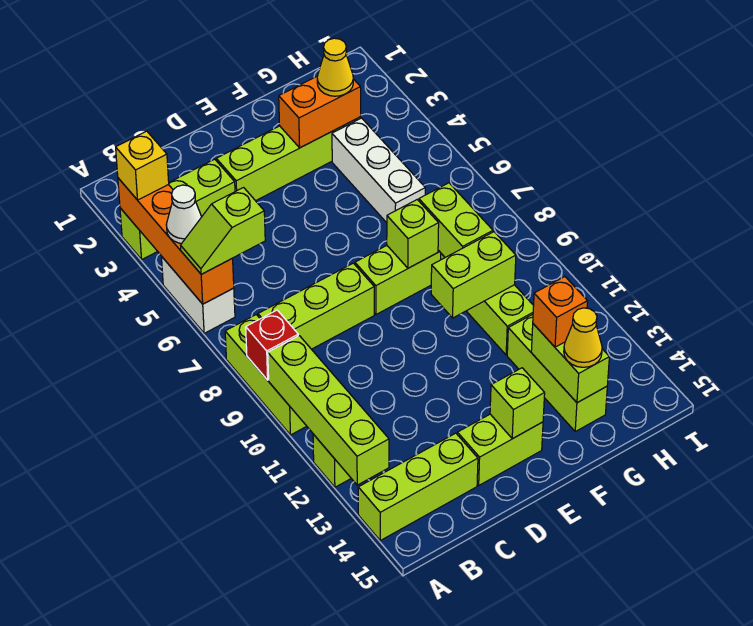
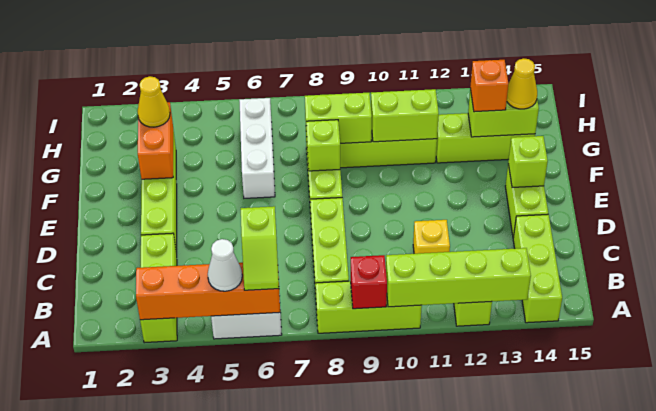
yellow brick A3 level 3 -> yellow brick C11 level 1
lime brick F10:G10 level 2 -> lime brick G10:G11 level 2
white brick G4:G6 level 1 -> white brick F6:H6 level 1

